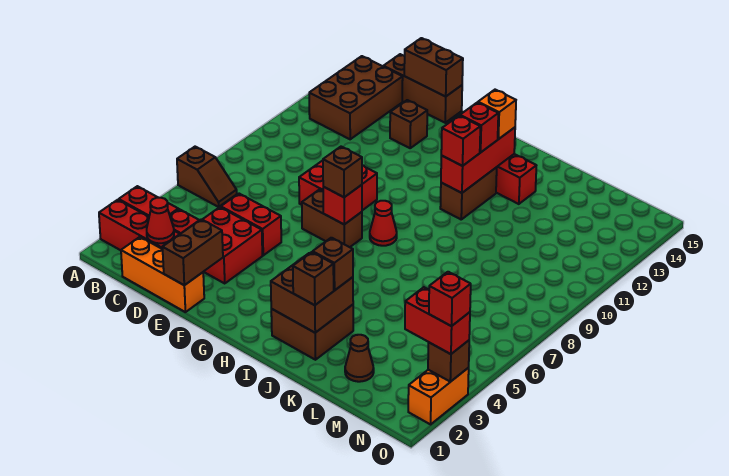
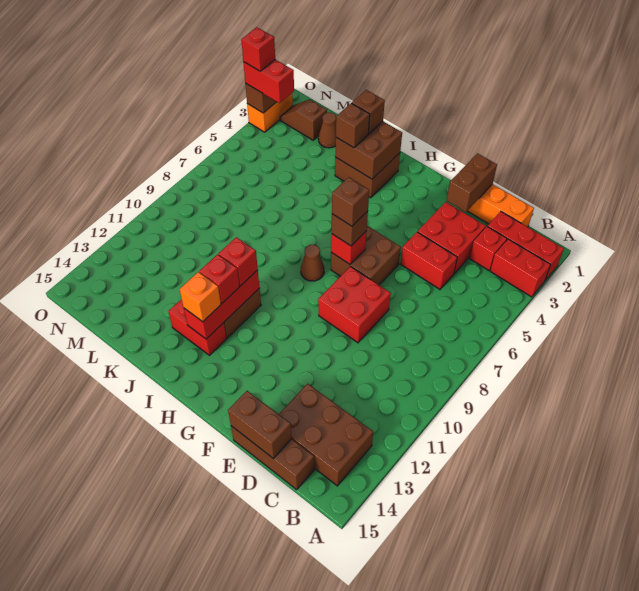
brown slope A6:B6 level 1 top A -> brown slope M2:N2 level 1 top M
brown brick B12:C14 level 1 -> brown brick B13:D14 level 1
red cone C2 level 2 -> none
brown brick E13 level 1 -> brown brick G7 level 4
brown brick F7:G7 level 1 -> brown brick F6:G7 level 1
red cone H8 level 1 -> brown cone H8 level 1

